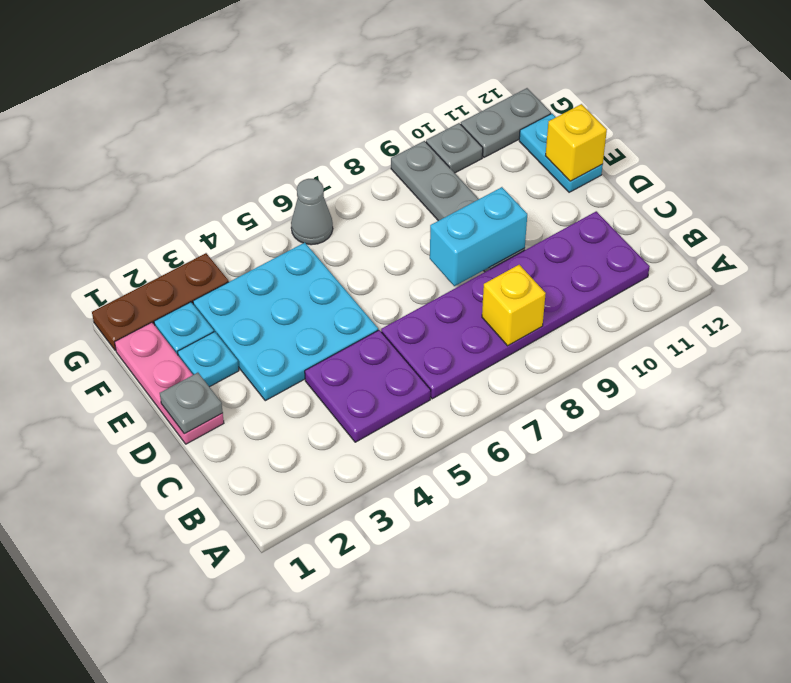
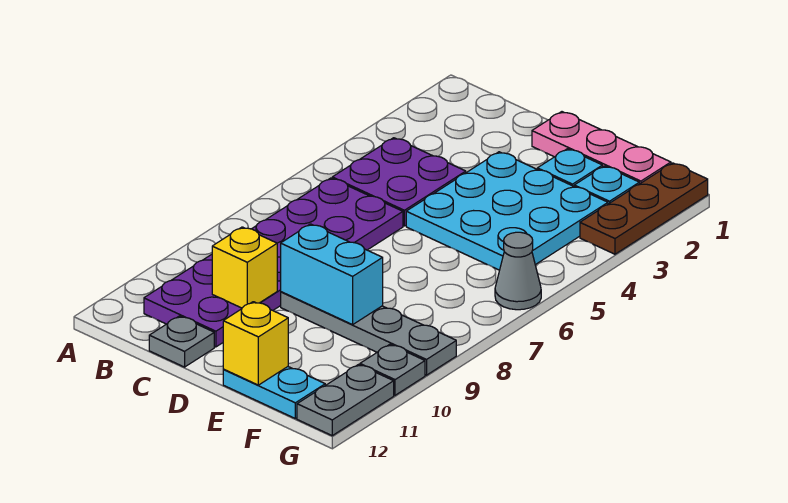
yellow brick B8 level 2 -> yellow brick C10 level 2
grey plate D1 level 2 -> grey plate C12 level 1
cyan brick D8:D9 level 2 -> cyan brick D9:E9 level 2

